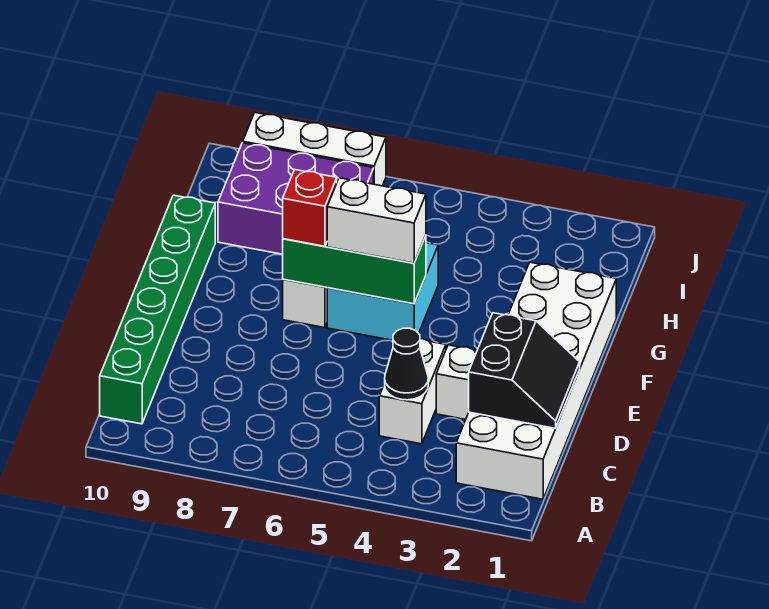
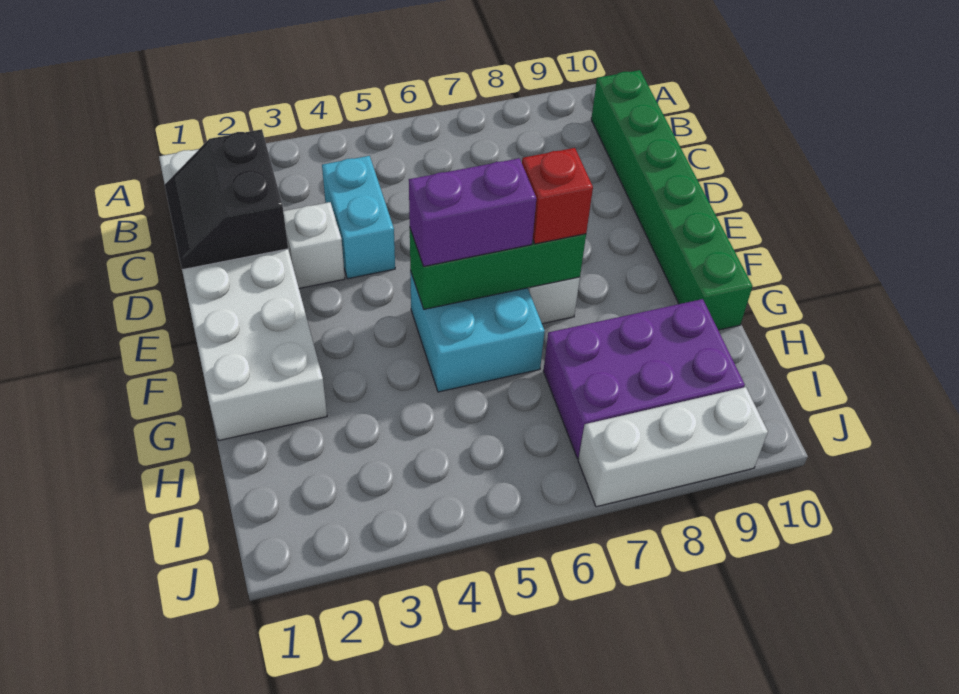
white brick C4:D4 level 1 -> cyan brick C4:D4 level 1
black cone C4 level 2 -> none
white brick F5:F6 level 3 -> purple brick F5:F6 level 3

